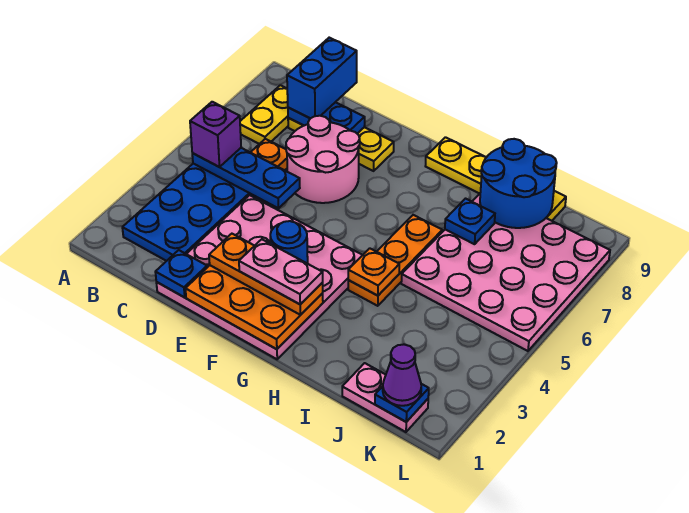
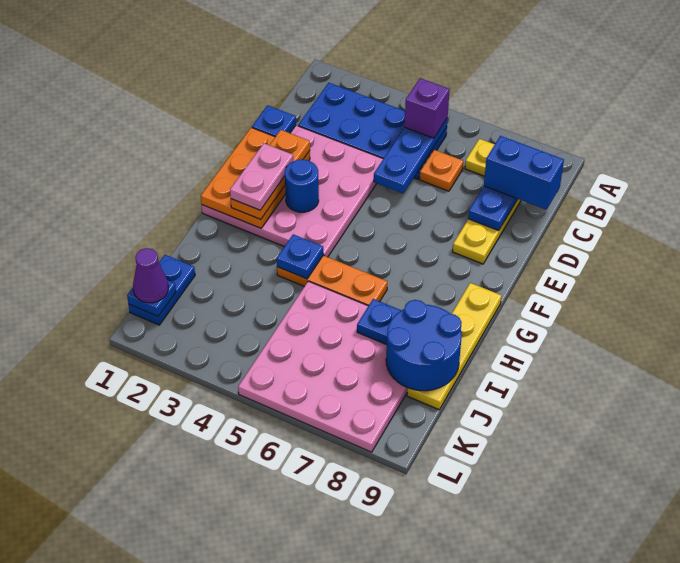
pink round brick D6:E7 level 1 -> none
orange plate H4 level 2 -> blue plate H4 level 2
pink plate J1:K1 level 1 -> blue plate J1:K1 level 1

